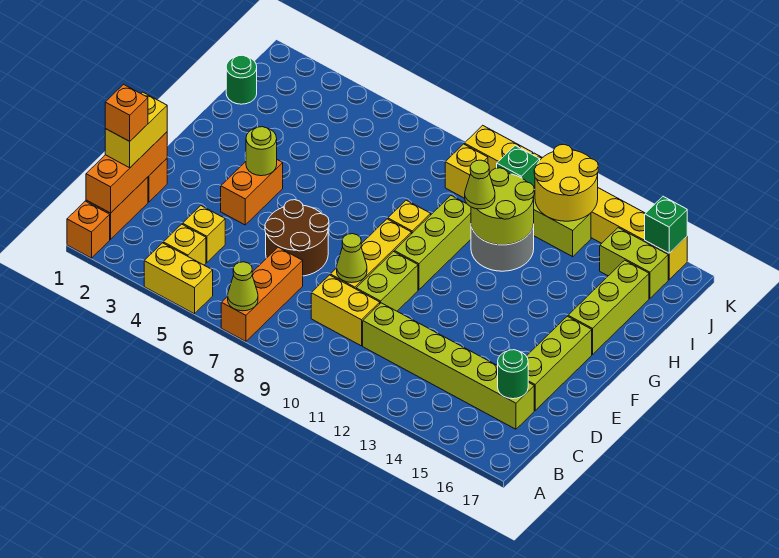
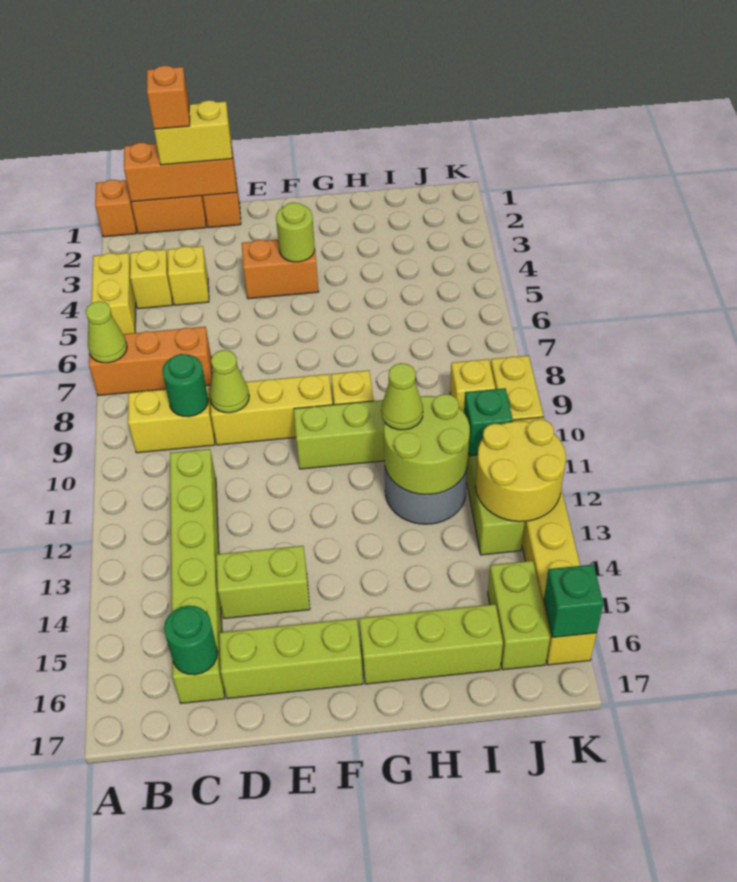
yellow brick C9:C10 level 1 -> yellow brick B9:C9 level 1
brown round brick D6:E7 level 1 -> none
lime brick D10:E10 level 1 -> lime brick D14:E14 level 1
green round brick I1 level 1 -> green round brick C9 level 2

